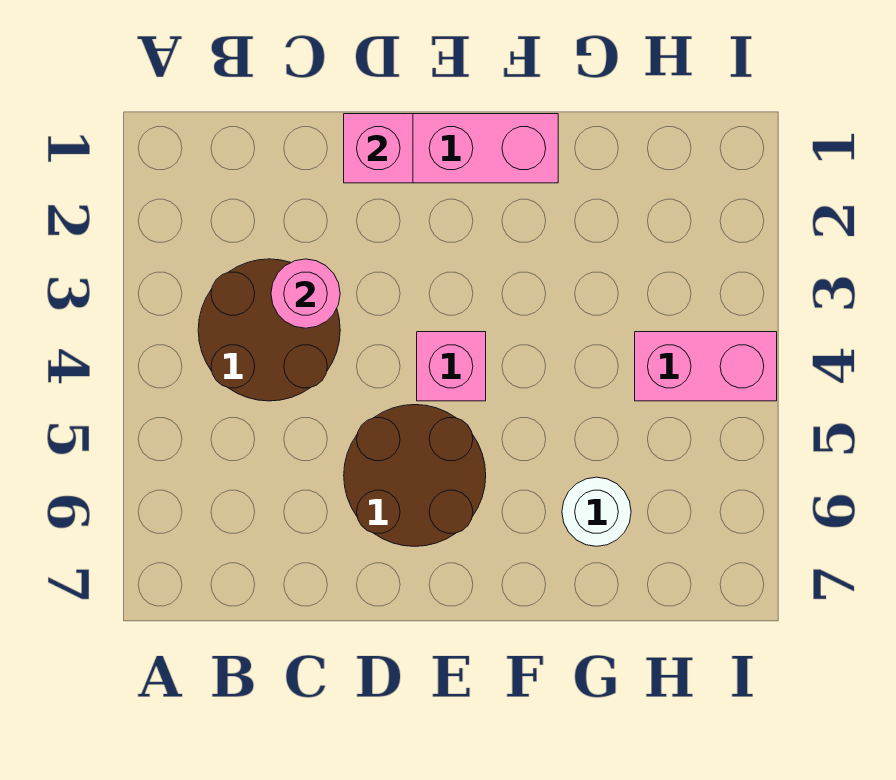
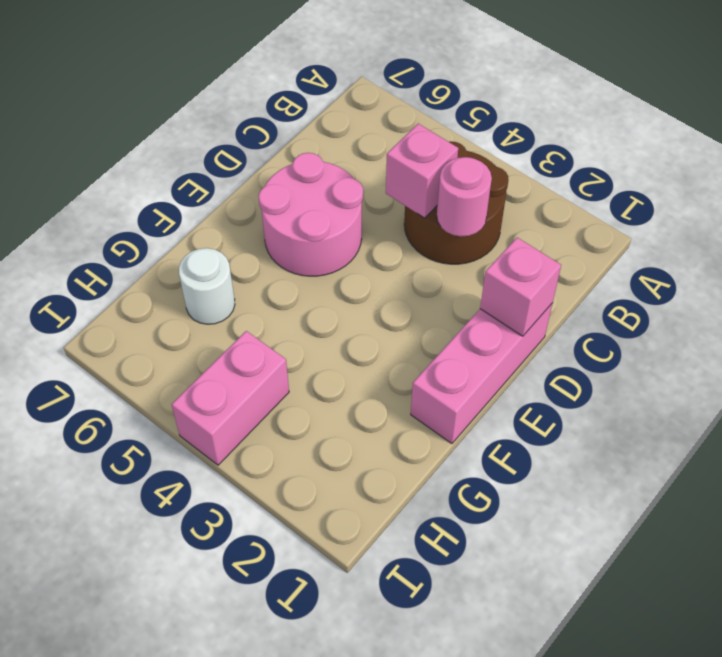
brown round brick D5:E6 level 1 -> pink round brick D5:E6 level 1
pink brick E4 level 1 -> pink brick C4 level 2

